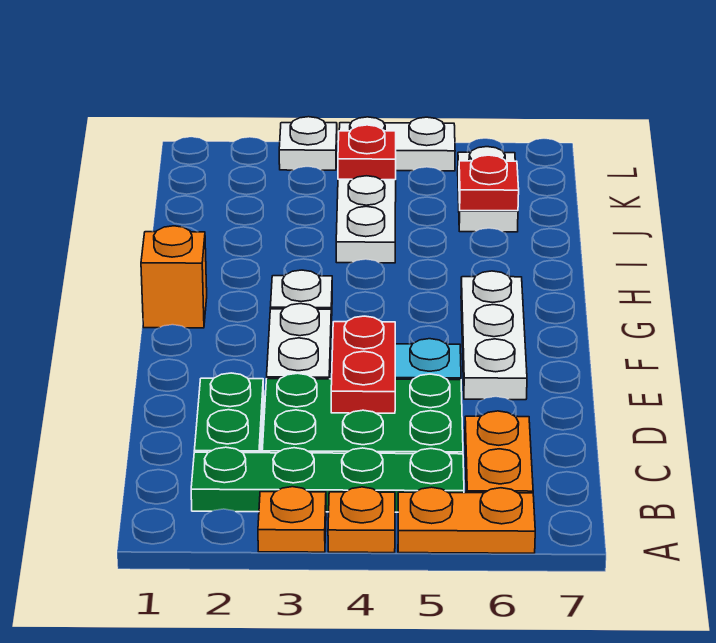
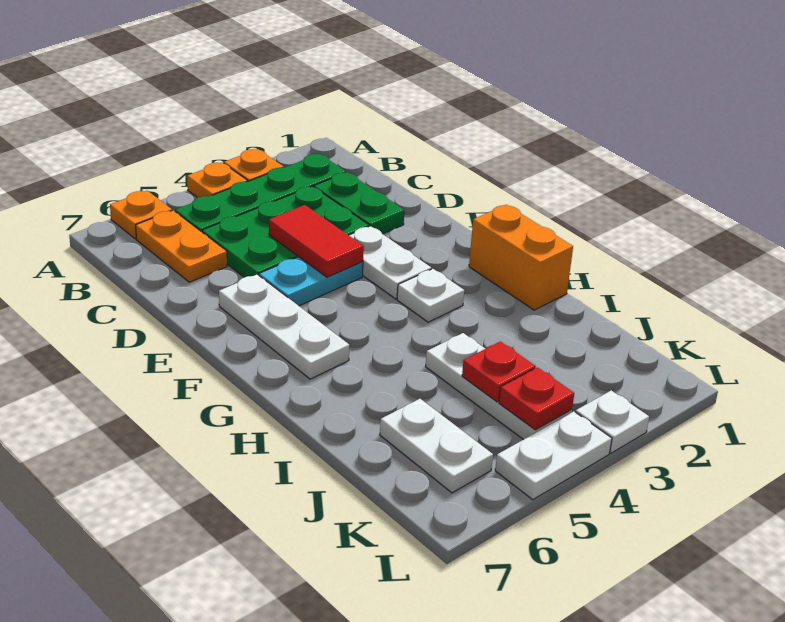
orange plate A5:A6 level 1 -> orange plate A6 level 1
red plate D4:E4 level 2 -> red tile D4:E4 level 2
orange brick G1 level 1 -> orange brick G1:H1 level 1
red plate J6 level 2 -> red plate J4 level 2

